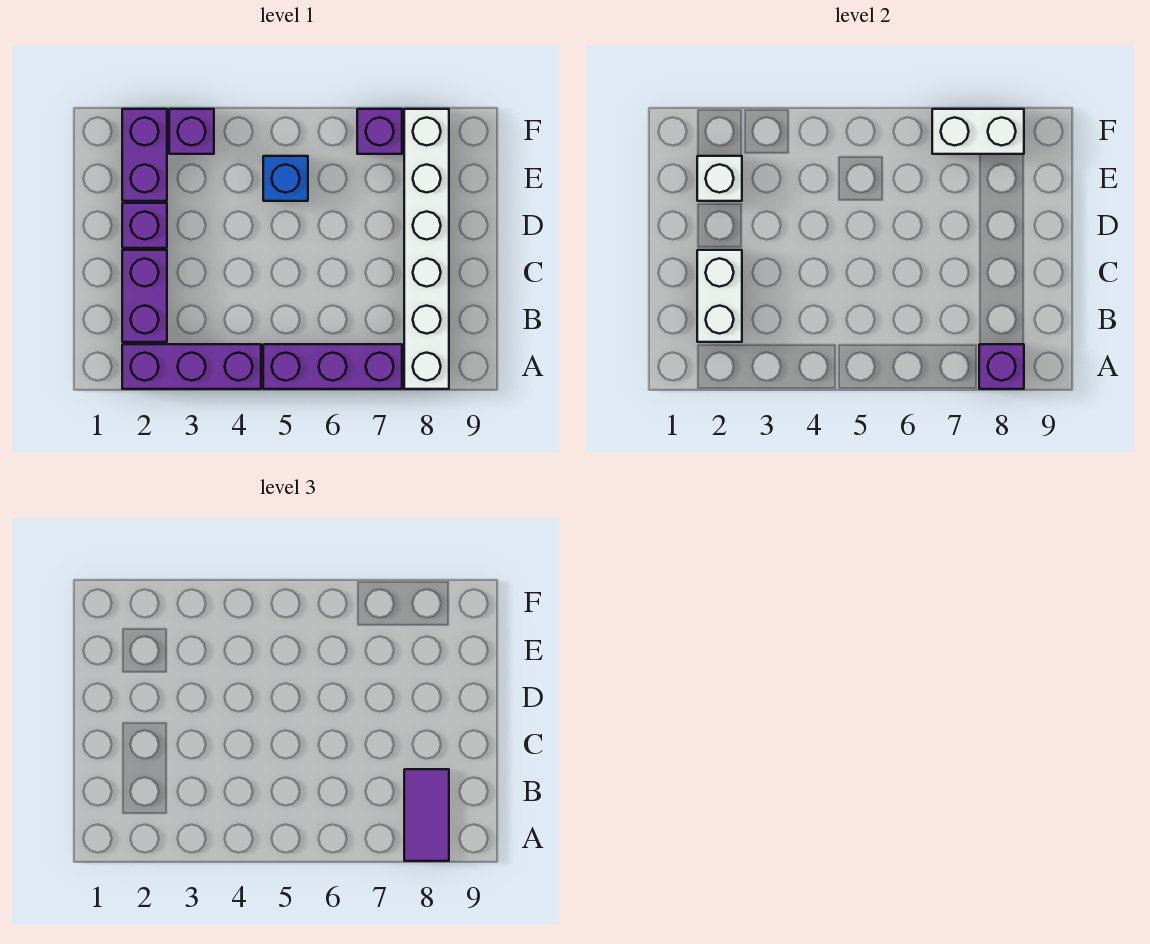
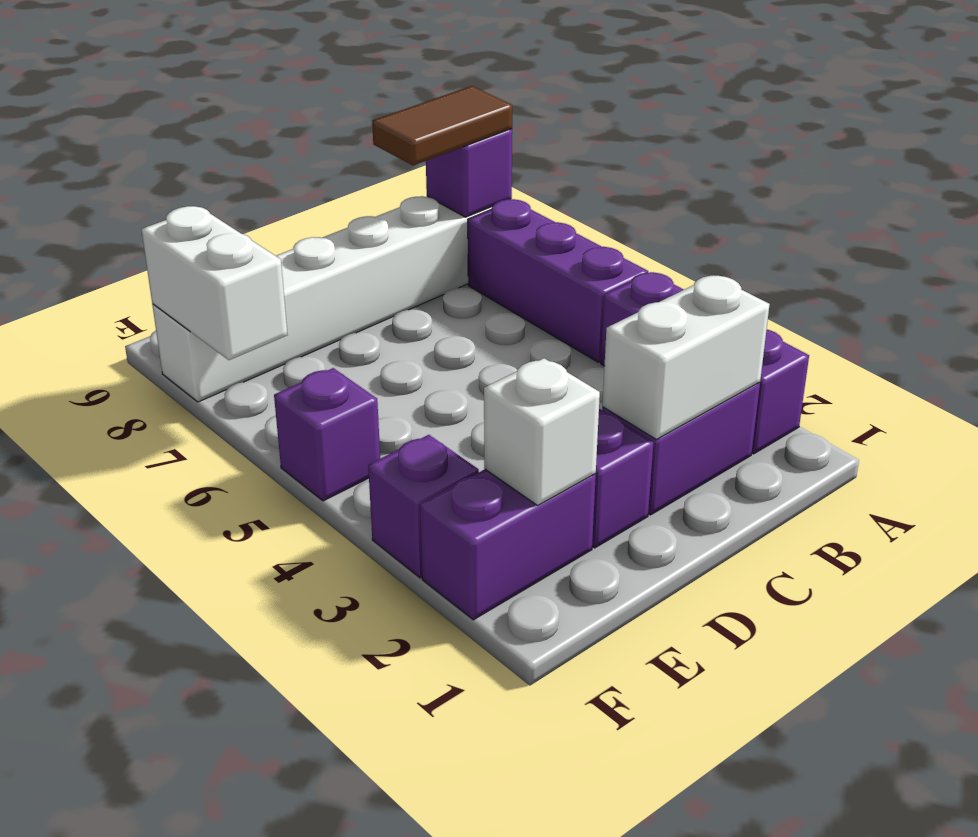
purple tile A8:B8 level 3 -> brown tile A8:B8 level 3
blue brick E5 level 1 -> none
purple brick F7 level 1 -> purple brick F5 level 1

